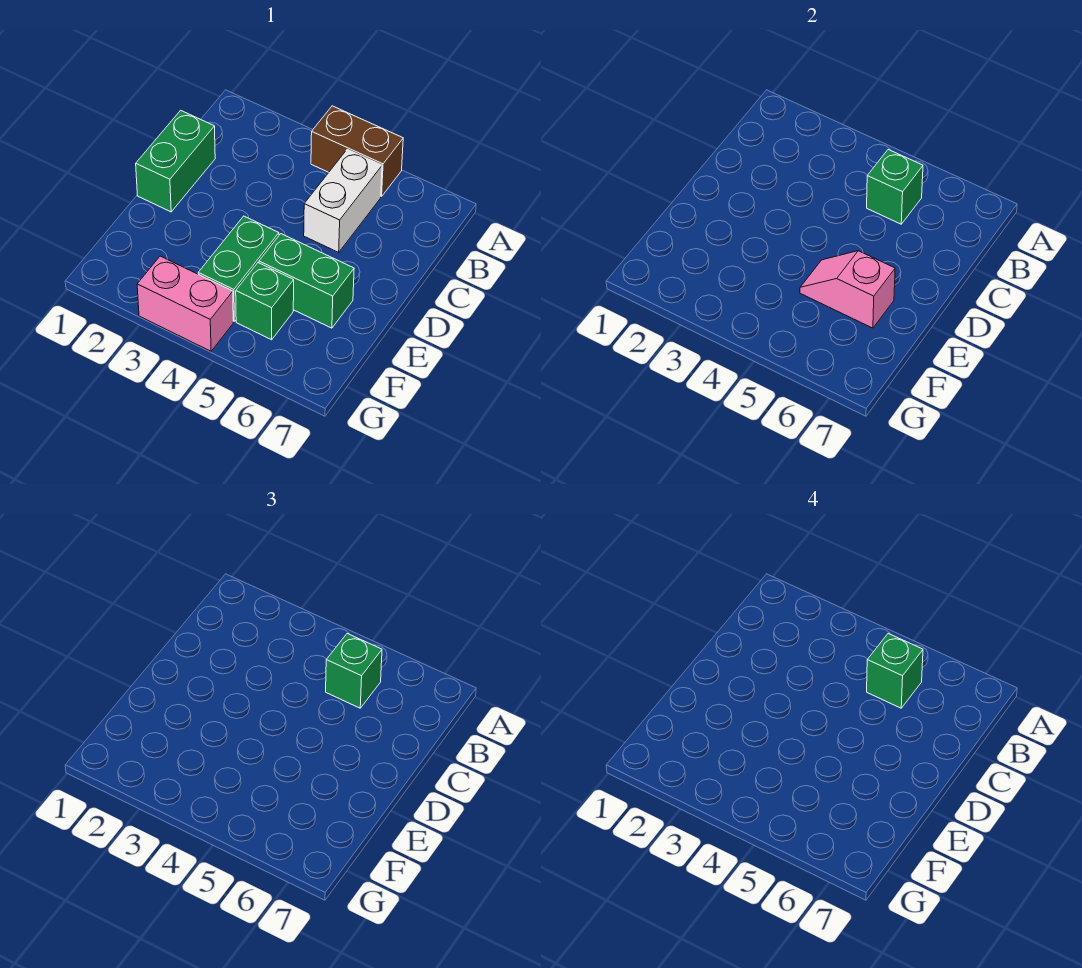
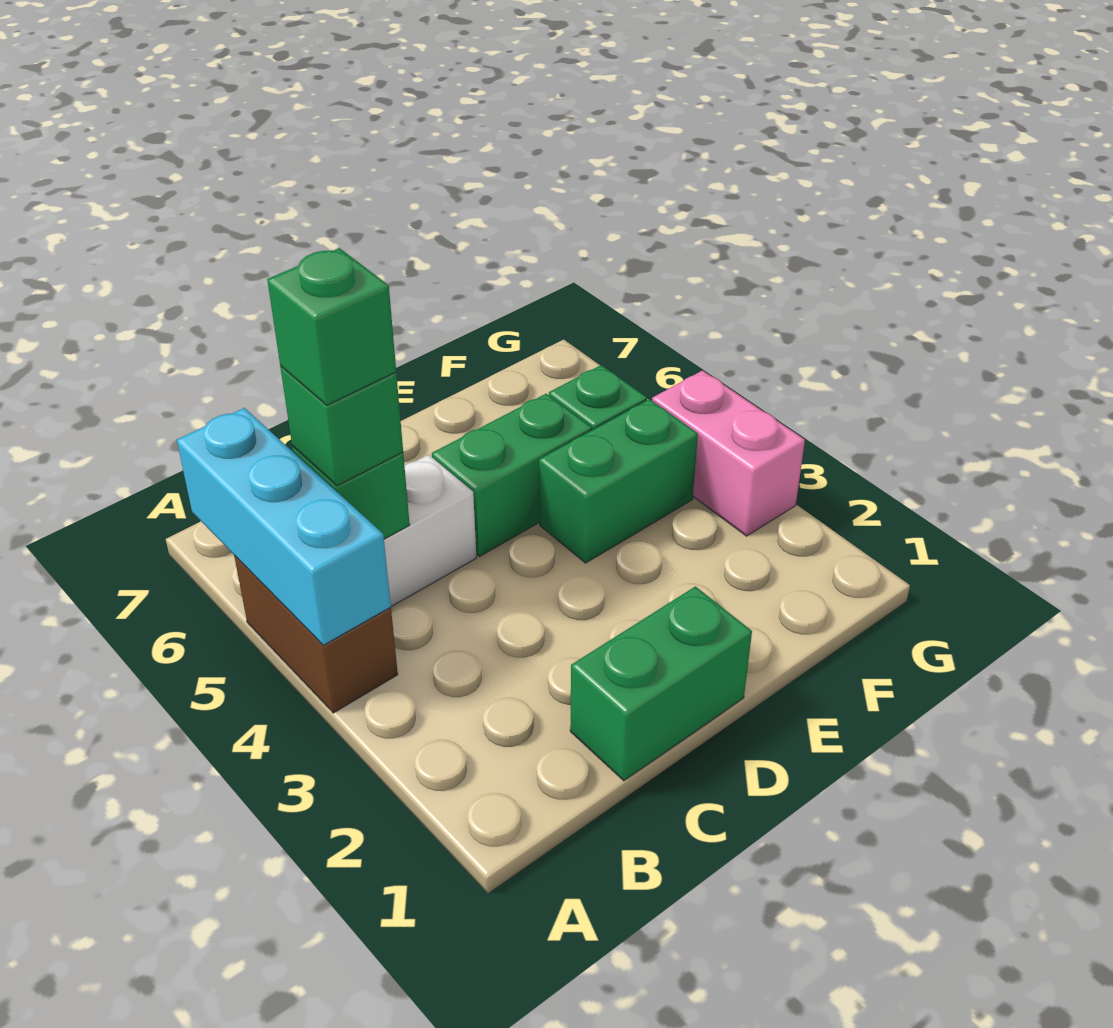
none -> cyan brick A4:A6 level 2
green brick E5:E6 level 1 -> green brick D5:E5 level 1
pink slope E5:E6 level 2 top 6 -> none

